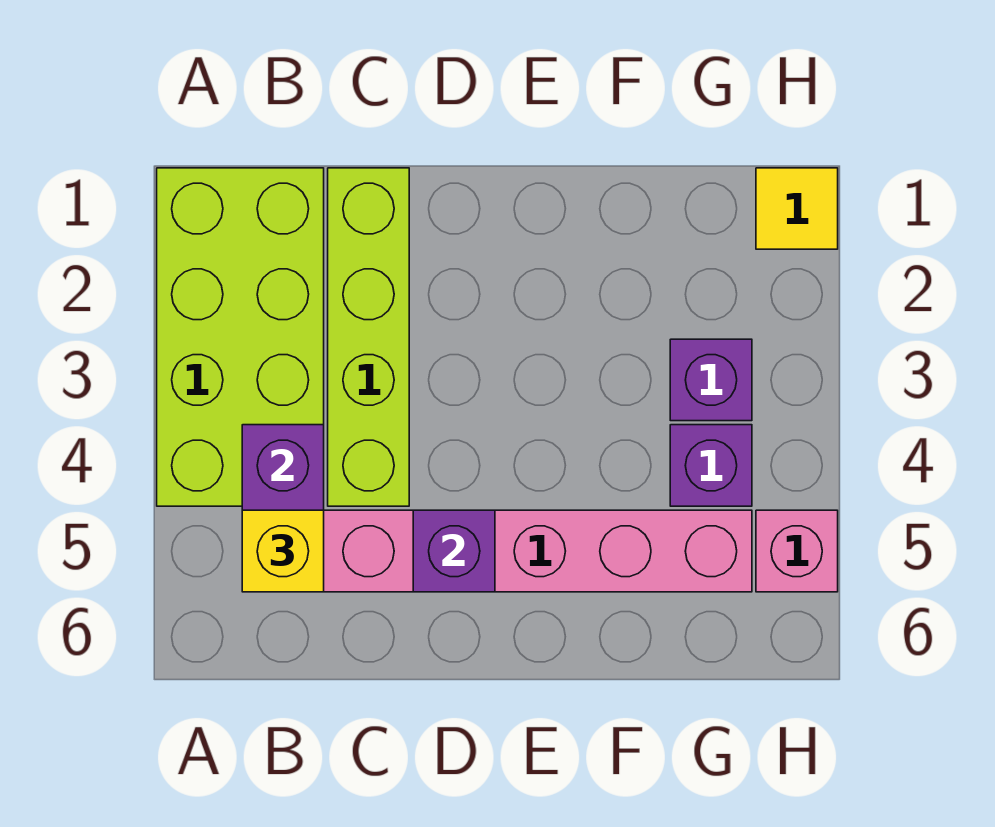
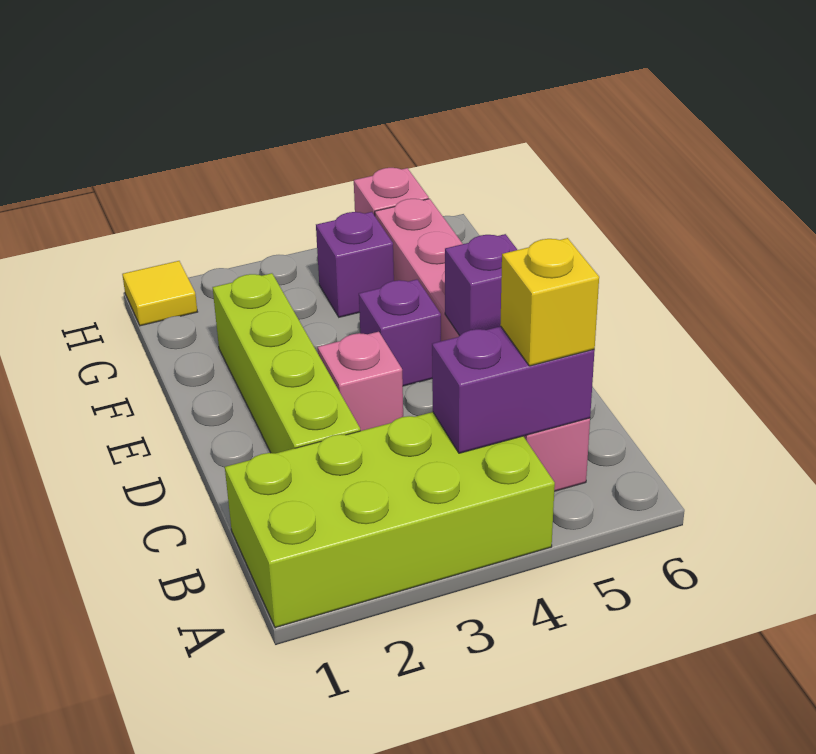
lime brick C1:C4 level 1 -> lime brick C2:F2 level 1
none -> pink brick D3 level 1
purple brick G3 level 1 -> purple brick E4 level 1

